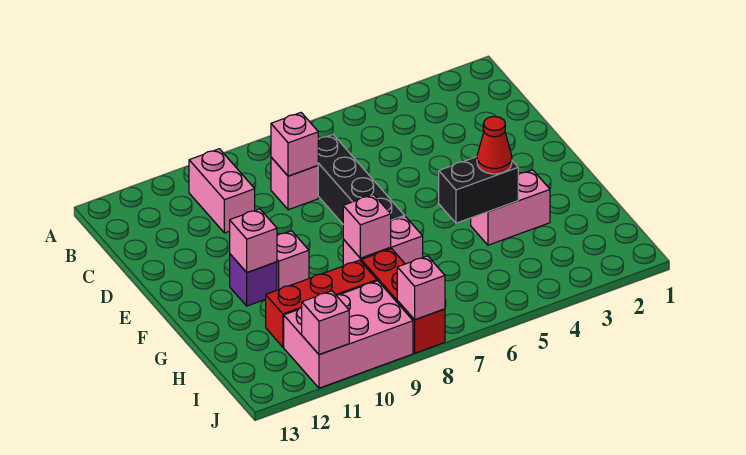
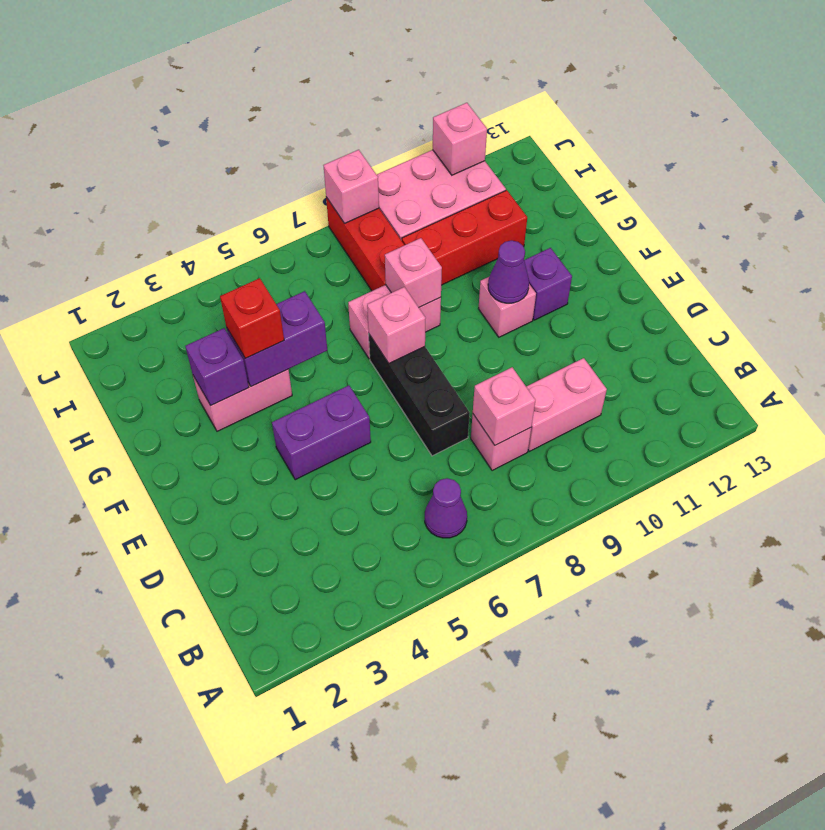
none -> purple cone B6 level 1
pink brick B10:C10 level 1 -> pink brick C9:C10 level 1
black brick C7:F7 level 1 -> black brick D7:F7 level 1
none -> purple brick E4:E5 level 1
none -> purple cone F10 level 2
pink brick F11 level 2 -> pink brick F7 level 2
none -> purple brick G3 level 2
black brick G4:G5 level 2 -> purple brick G4:G5 level 2
red cone G4 level 3 -> red brick G4 level 3

